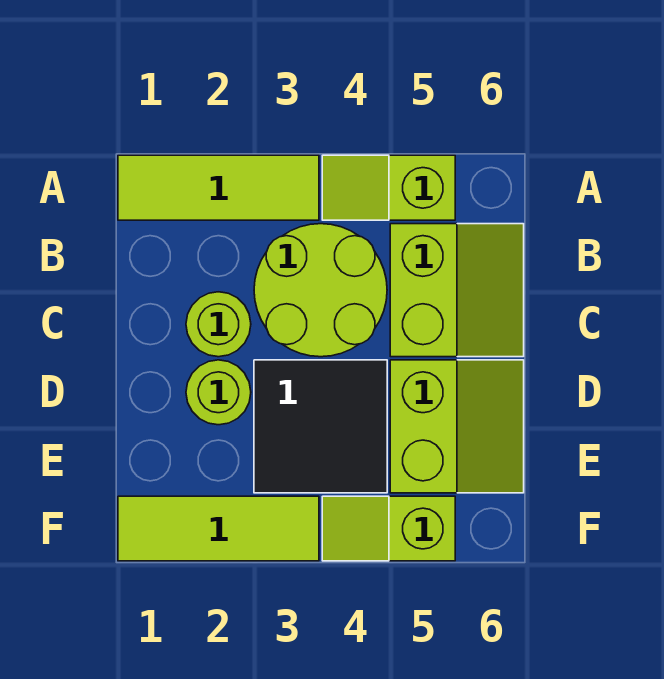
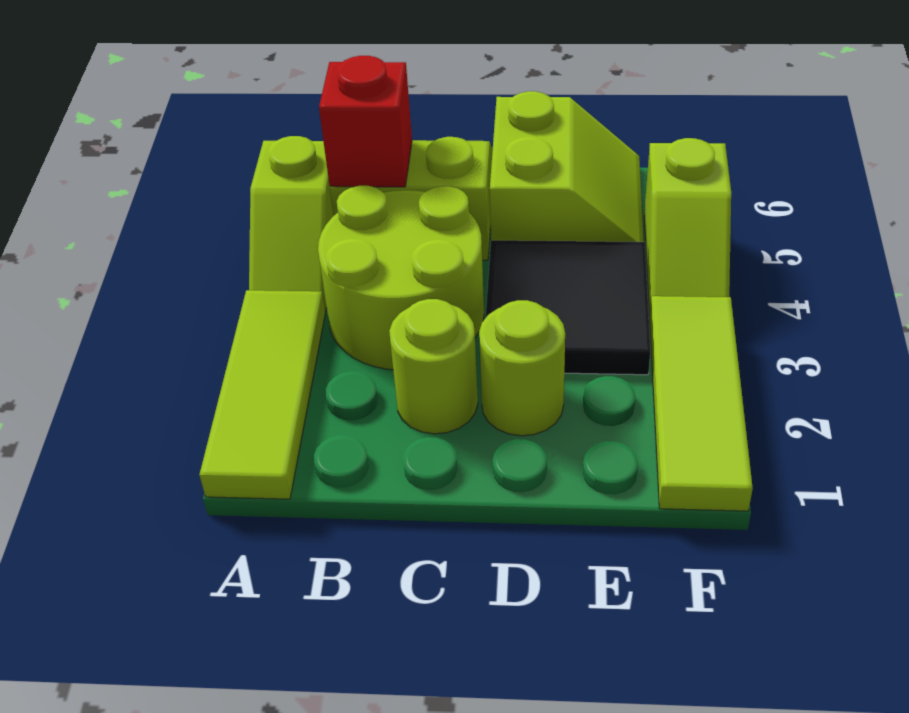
none -> red brick B5 level 2
lime slope D5:E6 level 1 top 5 -> lime slope D5:E6 level 1 top D

